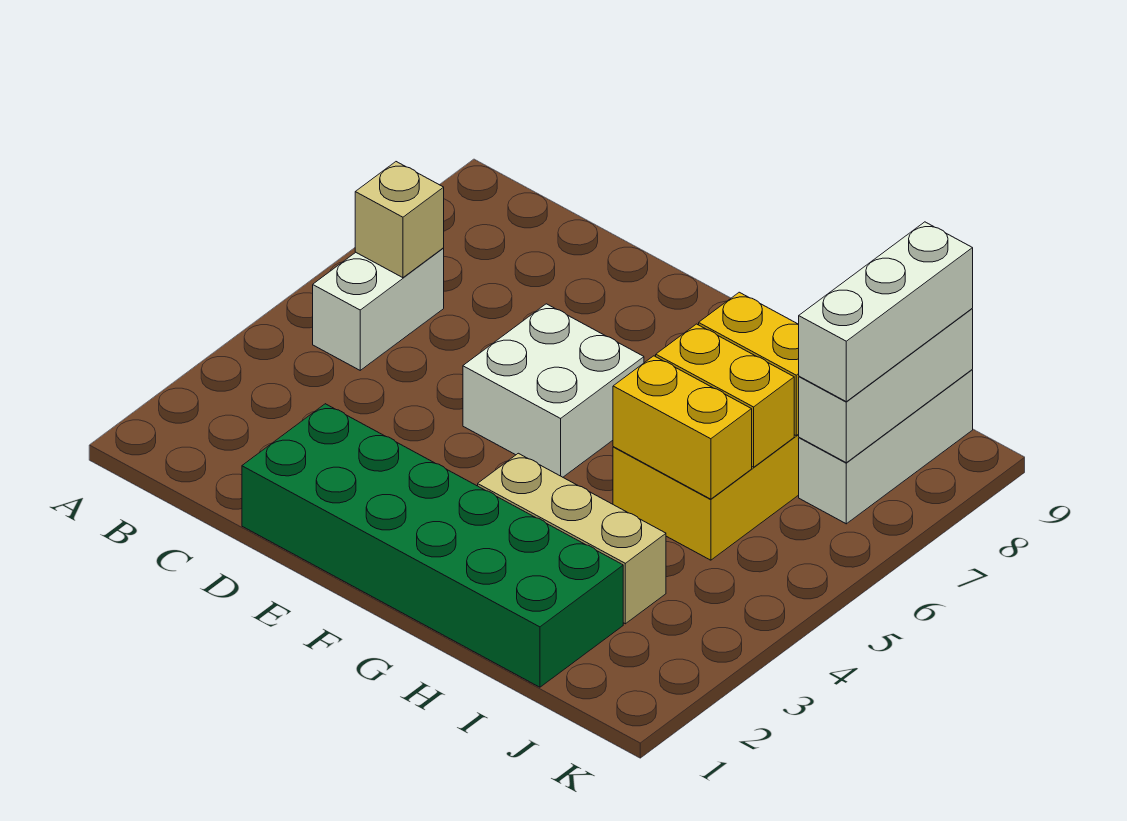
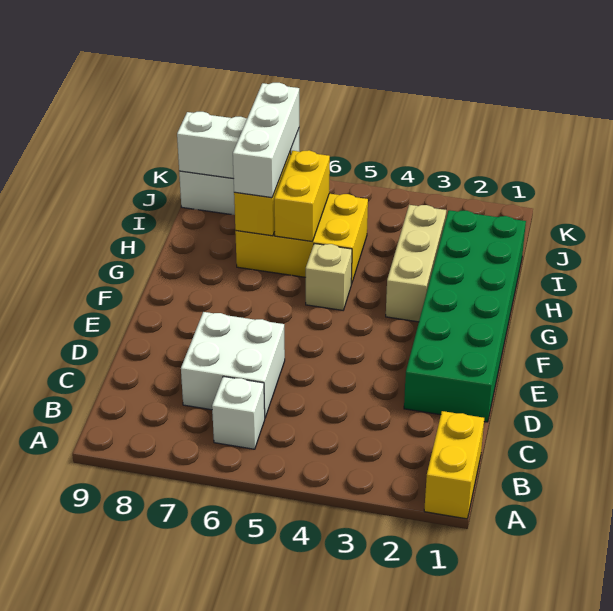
white brick B5:B6 level 1 -> white brick B6 level 1
tan brick B6 level 2 -> tan brick G5 level 1
white brick E5:F6 level 1 -> white brick C6:D7 level 1
yellow brick H5:I5 level 2 -> yellow brick A1:B1 level 1
white brick J7:J9 level 3 -> white brick H7:J7 level 3

